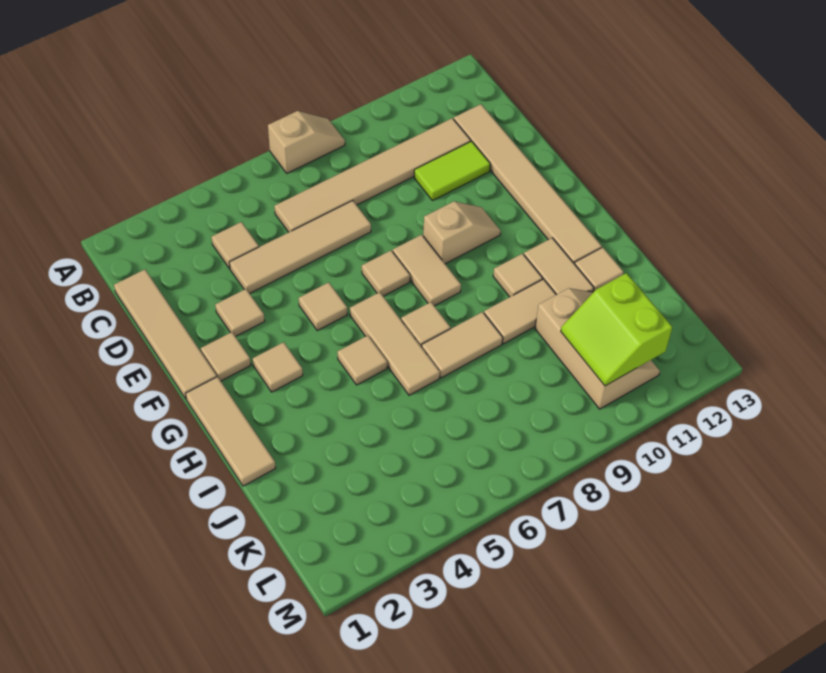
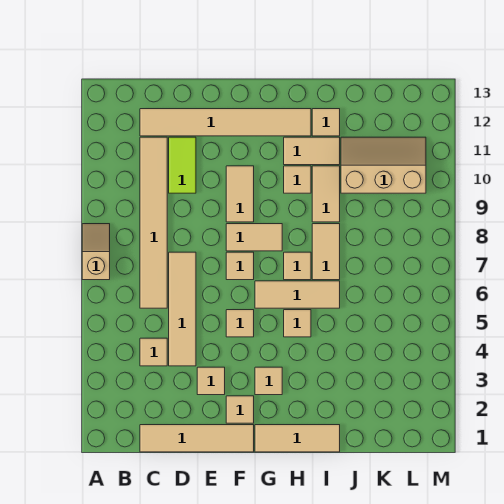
tan slope F9:F10 level 1 top 9 -> tan tile F9:F10 level 1
lime slope K10:L11 level 2 top 11 -> none

